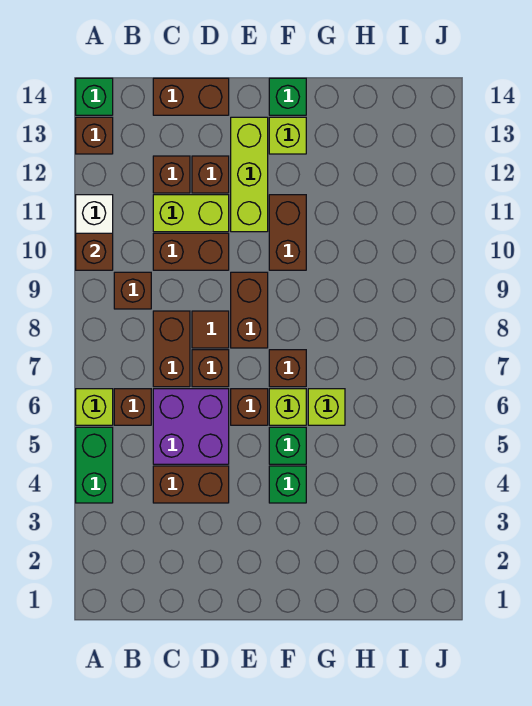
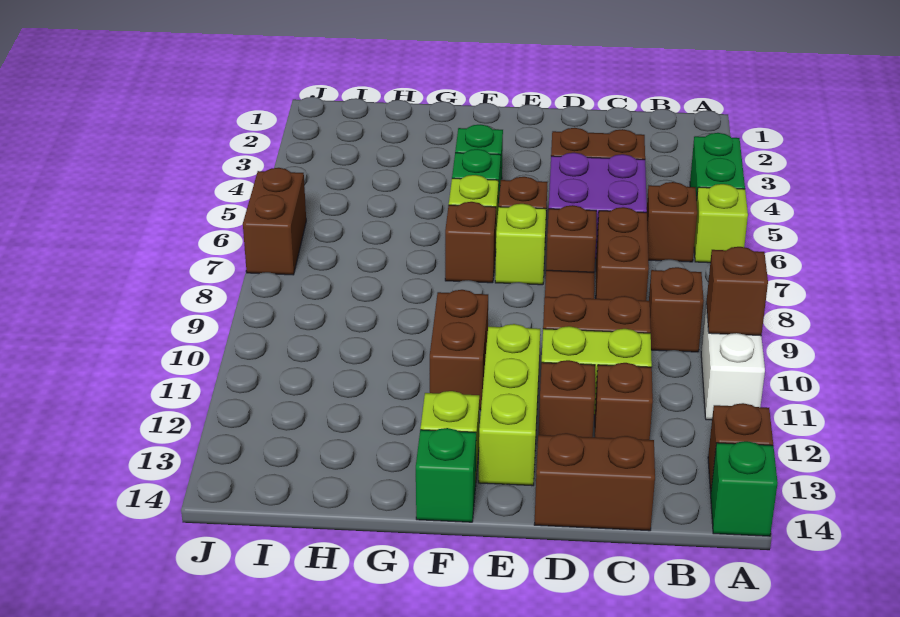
brown brick E8:E9 level 1 -> brown brick J6:J7 level 1
lime brick G6 level 1 -> lime brick E7 level 1

